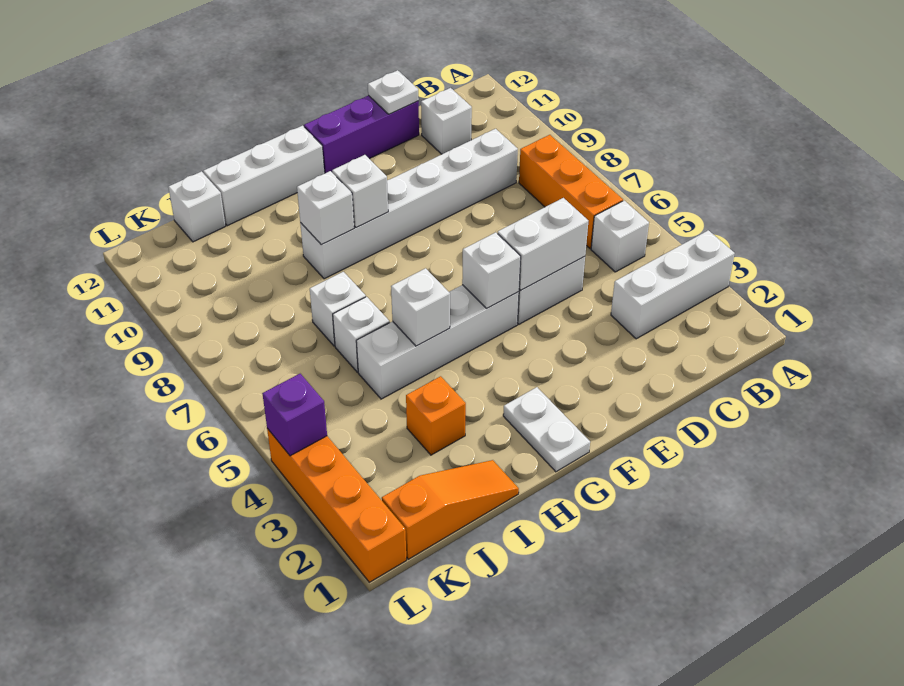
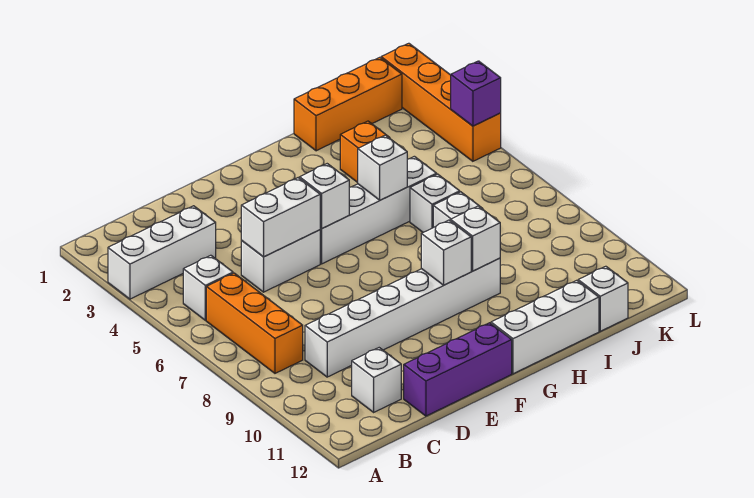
white plate D12 level 2 -> none
white plate G1:G2 level 1 -> none
orange slope I1:K1 level 1 top K -> orange brick I1:K1 level 1

